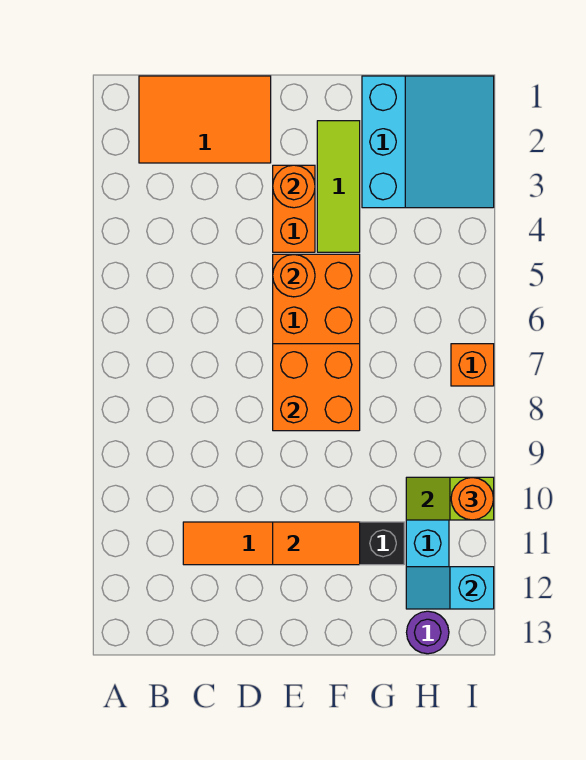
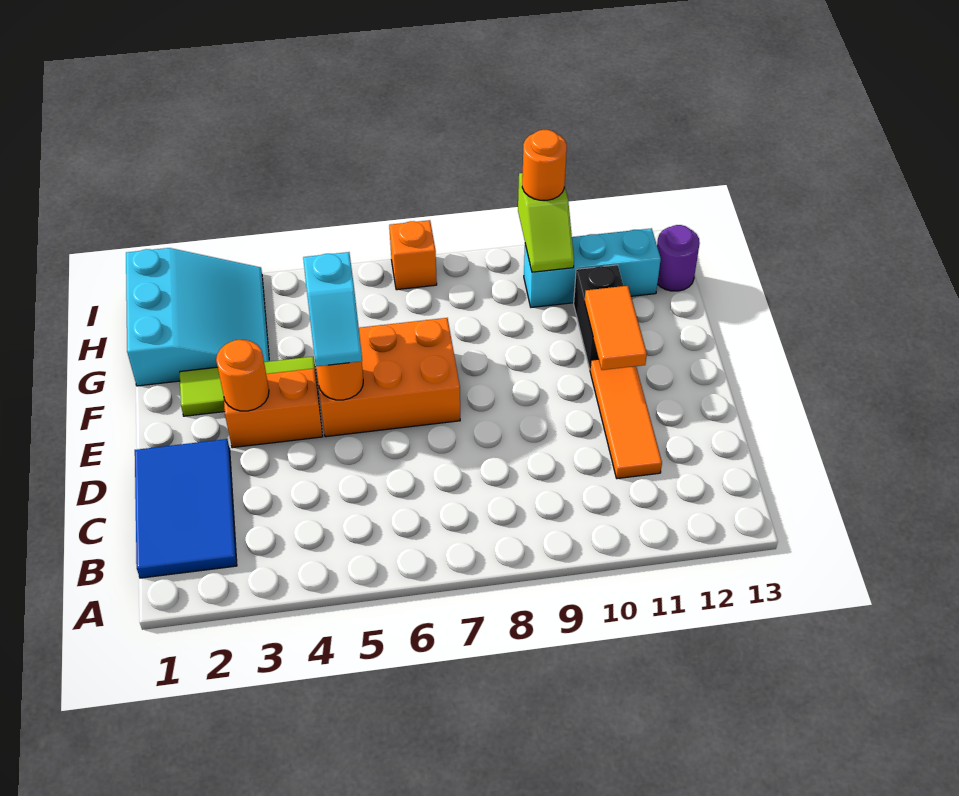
orange tile B1:D2 level 1 -> blue tile B1:D2 level 1
orange brick E7:F8 level 2 -> none
cyan slope G1:I3 level 1 top G -> cyan slope G1:I3 level 1 top 1
cyan slope H12:I12 level 2 top I -> cyan slope E5:F5 level 3 top F

